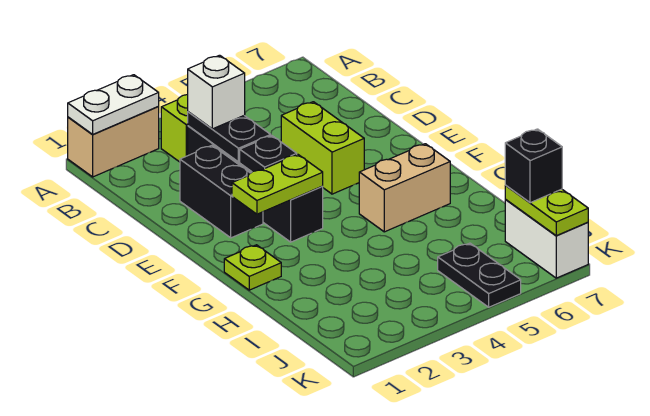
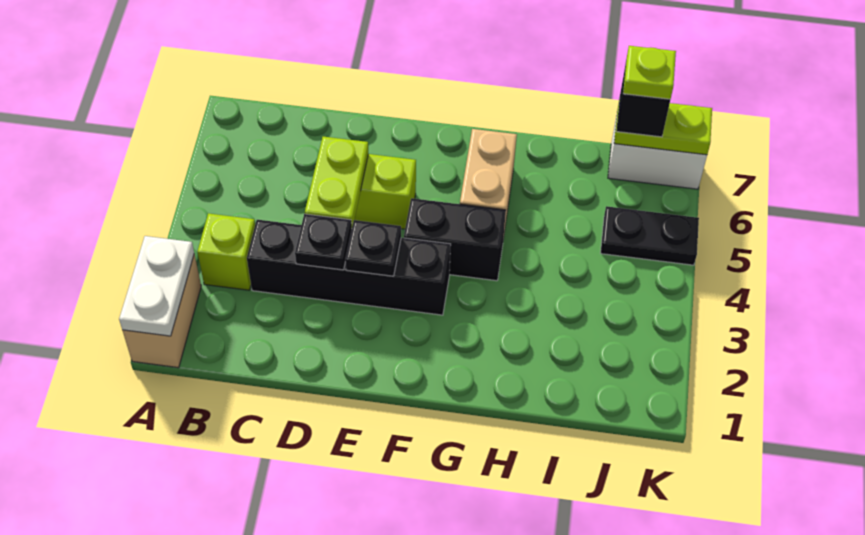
black plate C3:D3 level 2 -> black plate D3 level 2
white brick C3 level 3 -> none
black brick D2:E2 level 1 -> black brick F4:G4 level 1
lime plate F2:F3 level 2 -> lime plate D4:D5 level 2
lime plate G1 level 1 -> lime plate J7 level 4

